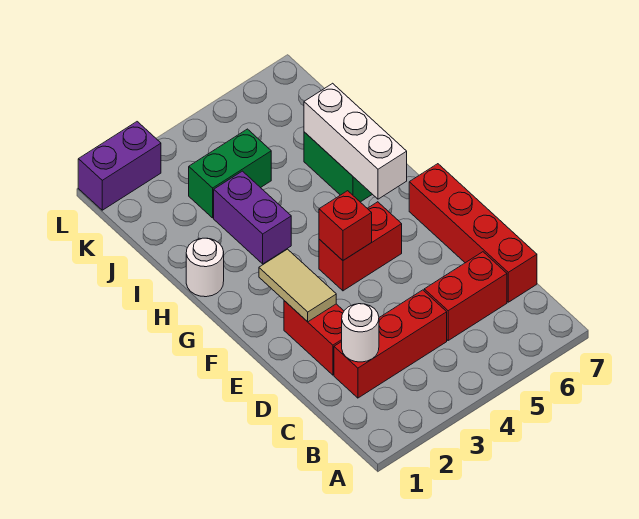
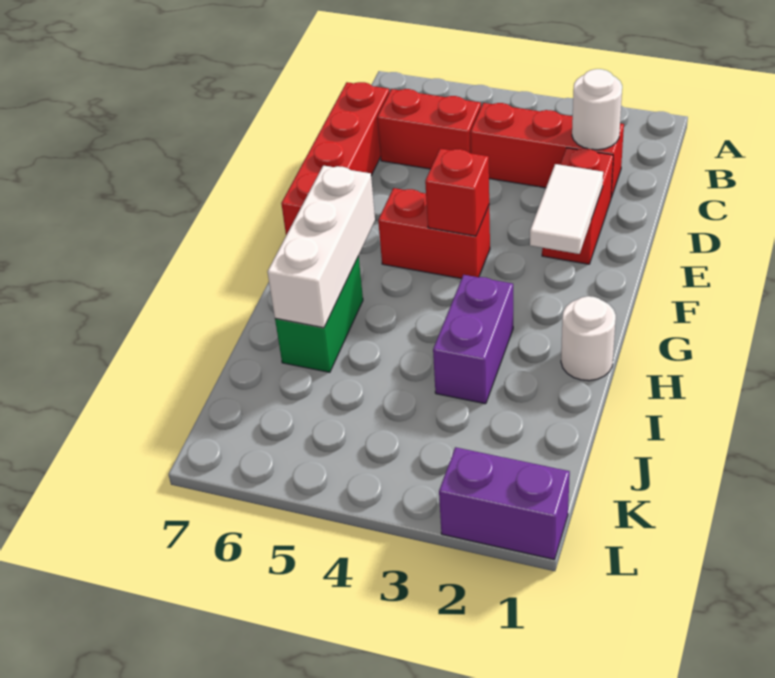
tan tile E2:F2 level 2 -> white tile E2:F2 level 2
green brick J3:J4 level 1 -> none

